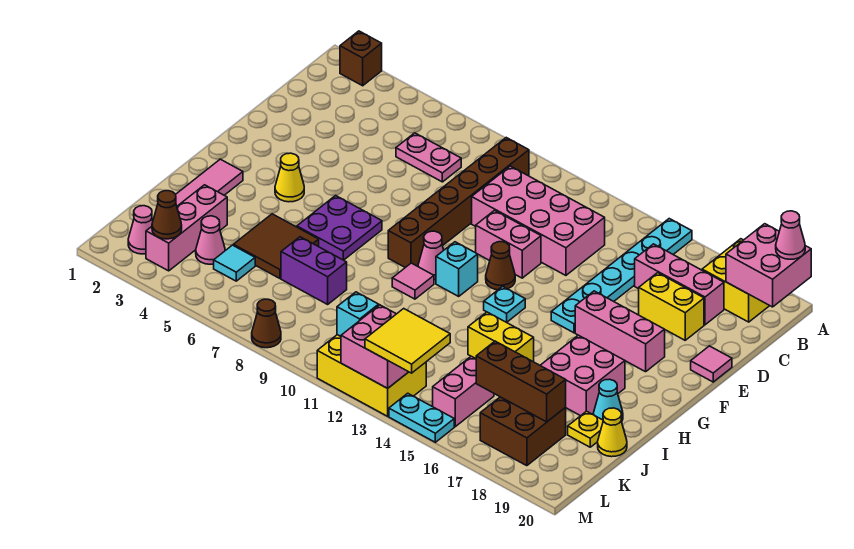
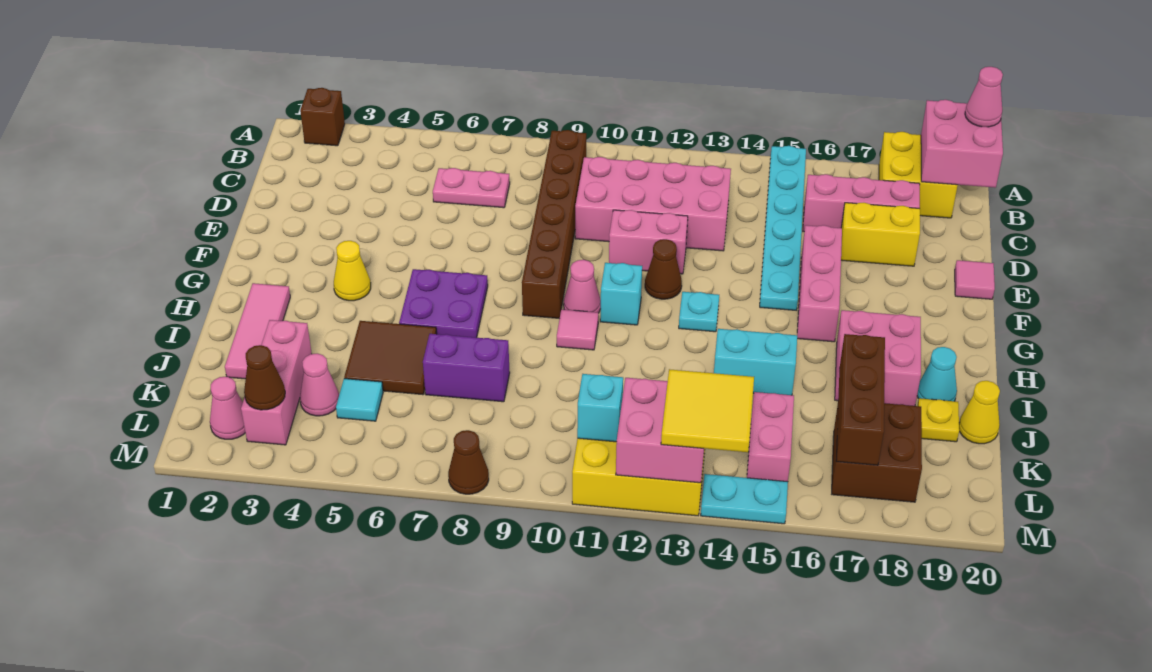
pink brick F16:F18 level 1 -> pink brick E16:G16 level 1
yellow brick I14:I15 level 1 -> cyan brick I14:I15 level 1
brown brick K16:K18 level 2 -> brown brick J17:L17 level 2

